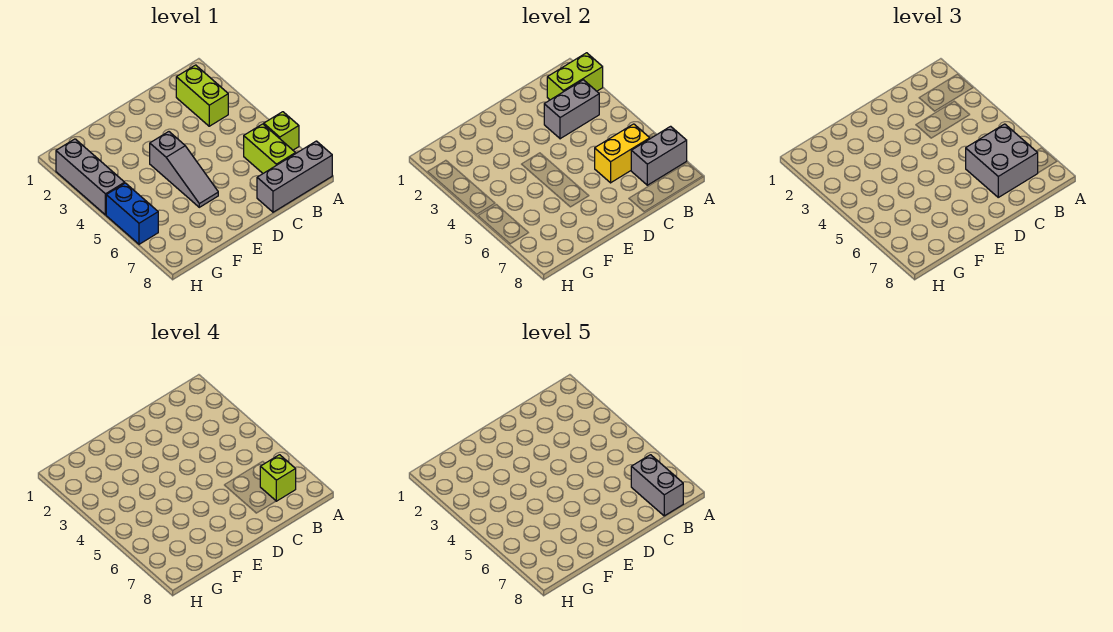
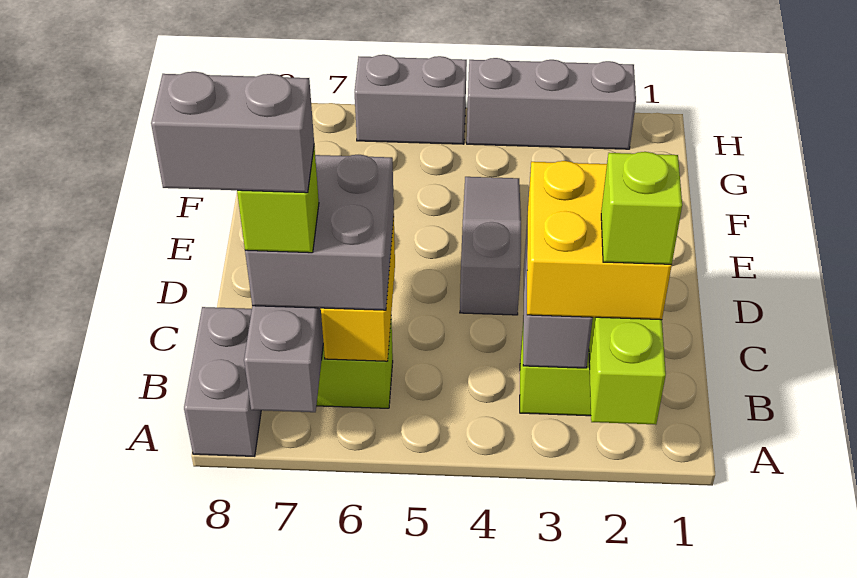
lime brick A6 level 1 -> lime brick B2 level 4
grey brick A8:C8 level 1 -> grey brick A8:B8 level 1
none -> yellow brick B2:C3 level 3
grey slope E4:E6 level 1 top 4 -> grey slope D4:F4 level 1 top D
blue brick H5:H6 level 1 -> grey brick H5:H6 level 1

